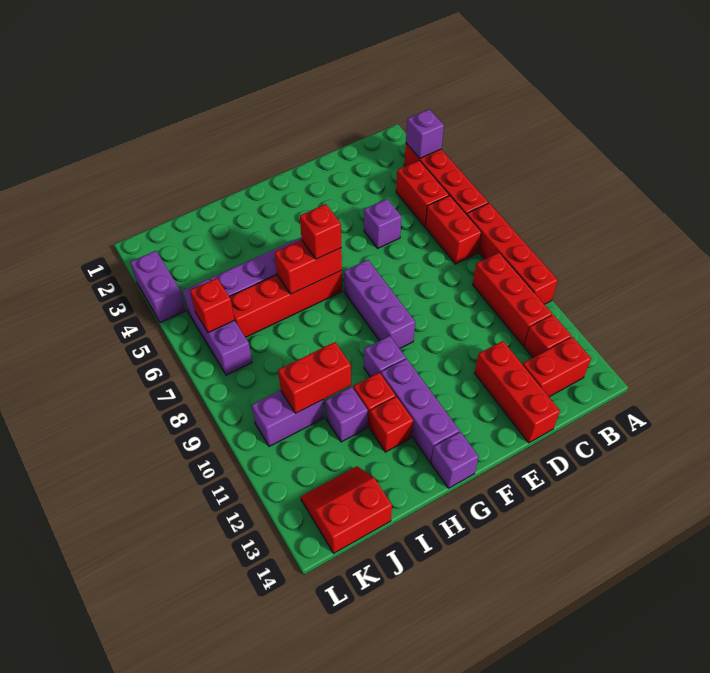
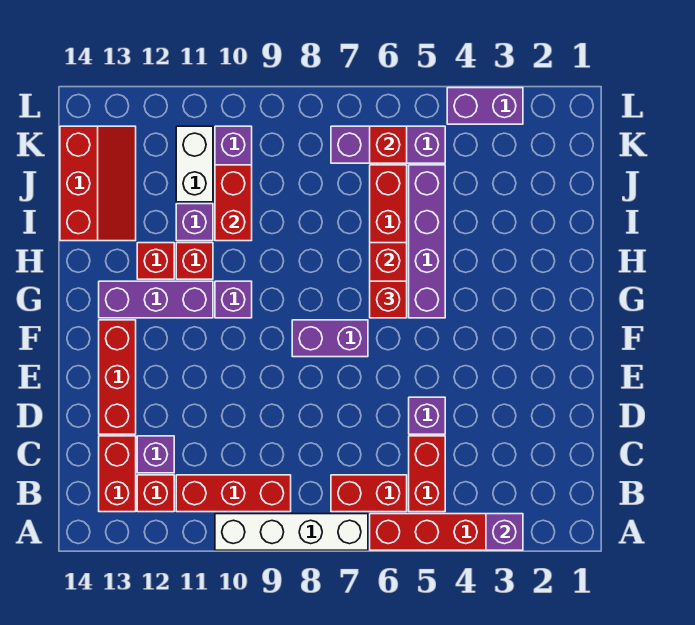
red brick A7:A10 level 1 -> white brick A7:A10 level 1
red brick B4:B5 level 1 -> red brick B5:C5 level 1
red brick D12:D14 level 1 -> red brick D13:F13 level 1
purple brick F7:F9 level 1 -> purple brick F7:F8 level 1
purple brick G14 level 1 -> purple brick C12 level 1
none -> white brick J11:K11 level 1
red slope J13:K14 level 1 top 14 -> red slope I13:K14 level 1 top 14

